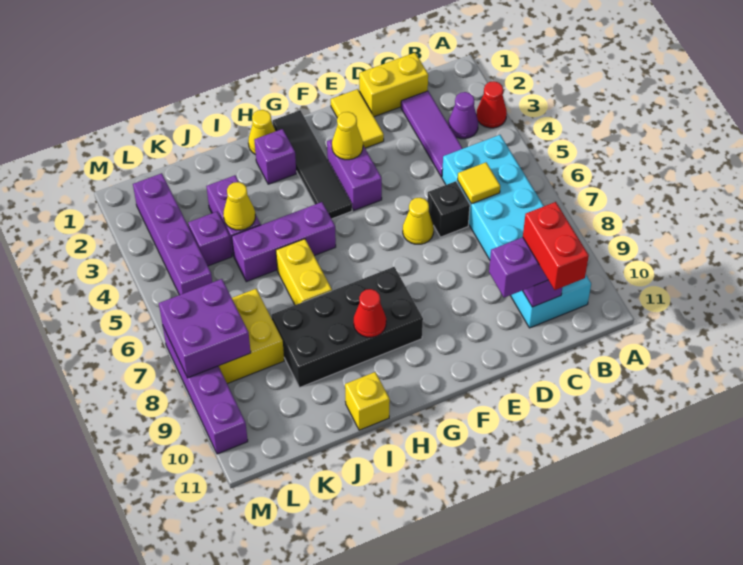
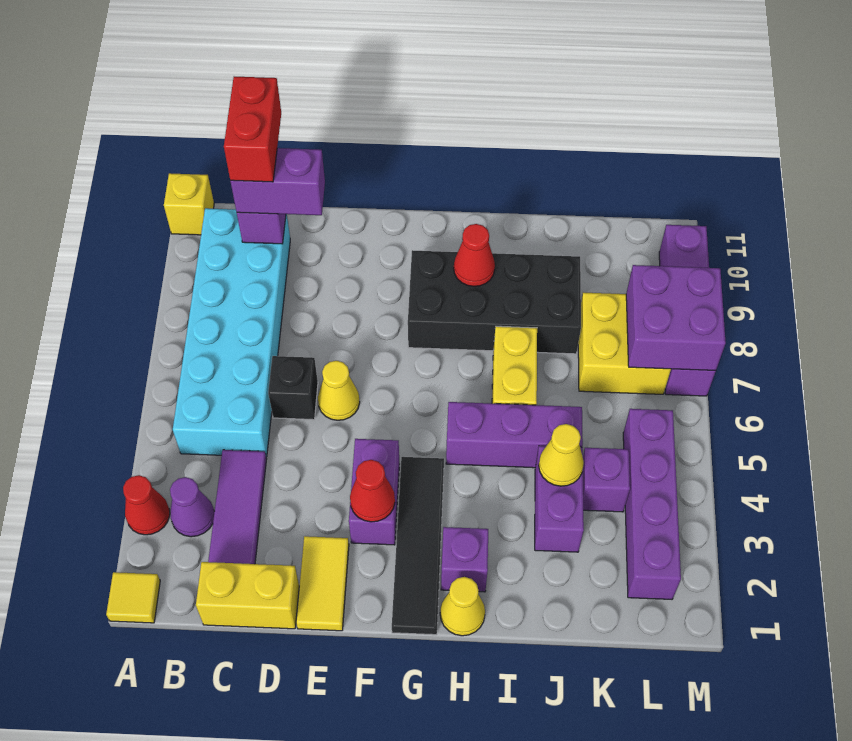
yellow tile C6 level 2 -> yellow tile A1 level 1
yellow cone F3 level 2 -> red cone F3 level 2
yellow brick I11 level 1 -> yellow brick A11 level 1

